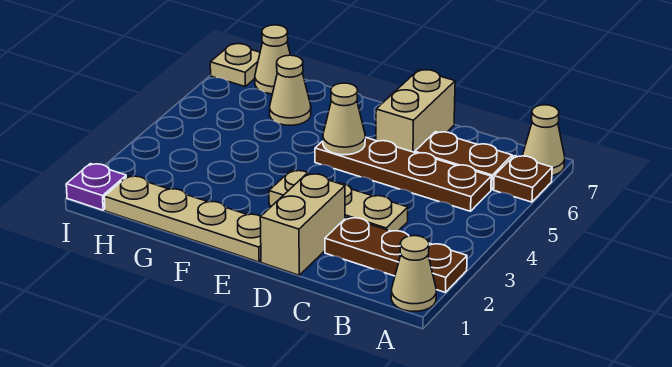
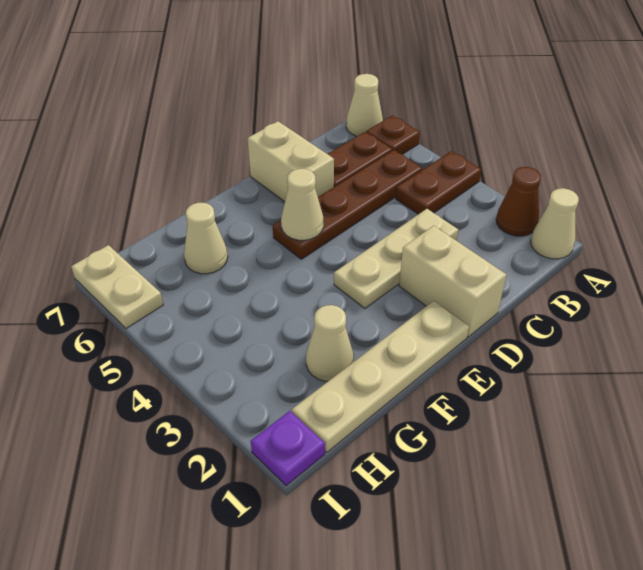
brown plate A2 level 1 -> brown cone A2 level 1
brown plate B2:C2 level 1 -> brown plate A4:B4 level 1
tan cone H7 level 1 -> tan cone G2 level 1
tan plate I7 level 1 -> tan plate I6:I7 level 1

